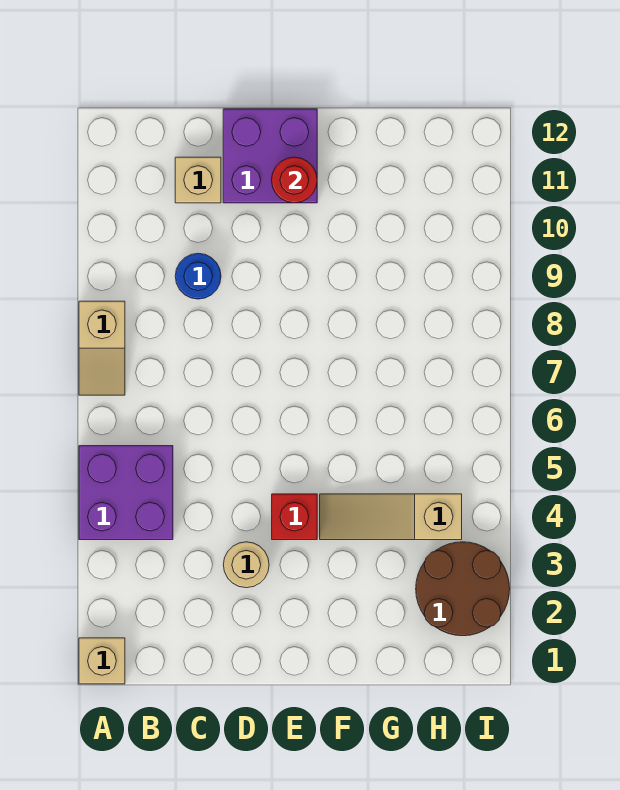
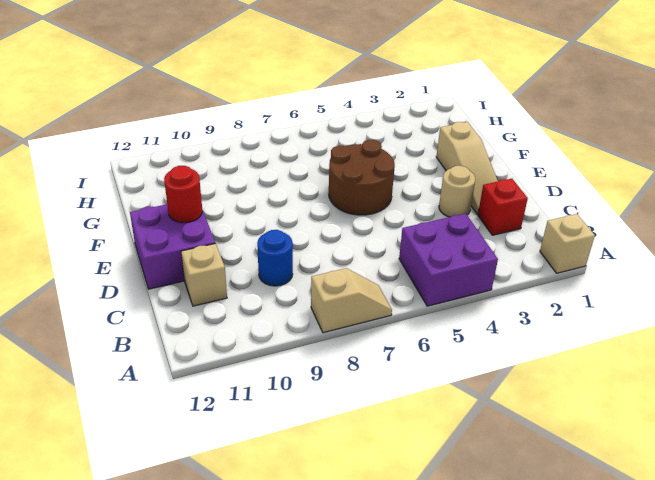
red brick E4 level 1 -> red brick C2 level 1
tan slope F4:H4 level 1 top H -> tan slope D2:F2 level 1 top F
brown round brick H2:I3 level 1 -> brown round brick E5:F6 level 1

